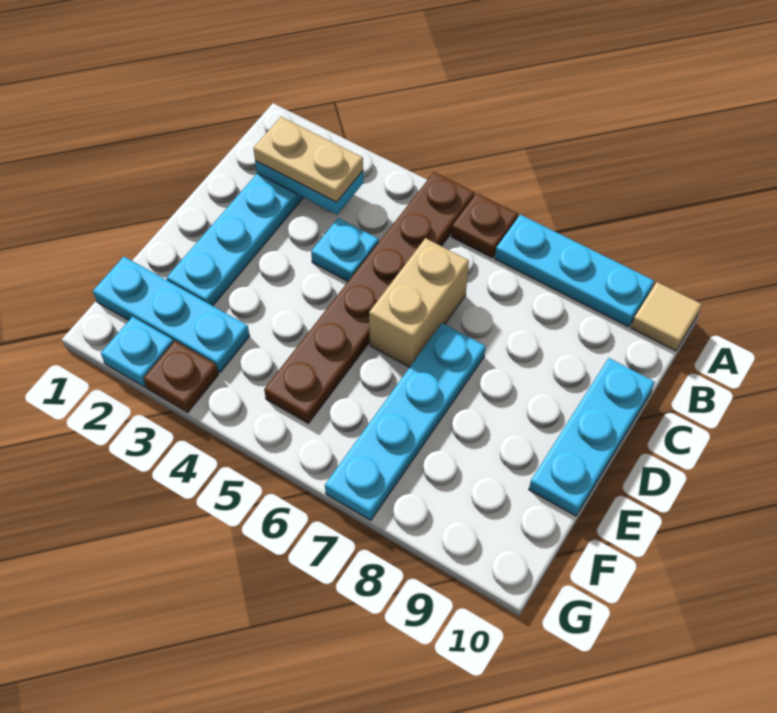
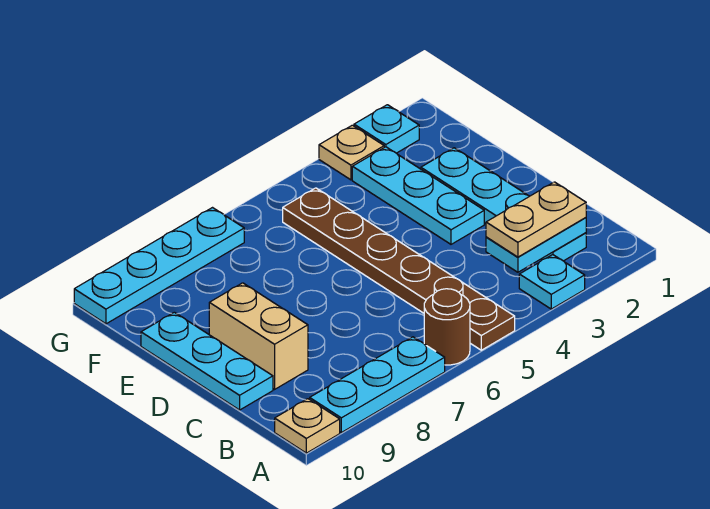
brown plate A6 level 1 -> brown round brick A6 level 1
tan tile A10 level 1 -> tan plate A10 level 1
cyan plate C4 level 1 -> cyan plate A3 level 1
tan brick C6:D6 level 1 -> tan brick C9:D9 level 1
cyan plate D7:G7 level 1 -> cyan plate G7:G10 level 1
cyan plate F1:F3 level 1 -> cyan plate D3:F3 level 1
brown plate G3 level 1 -> tan plate G3 level 1

